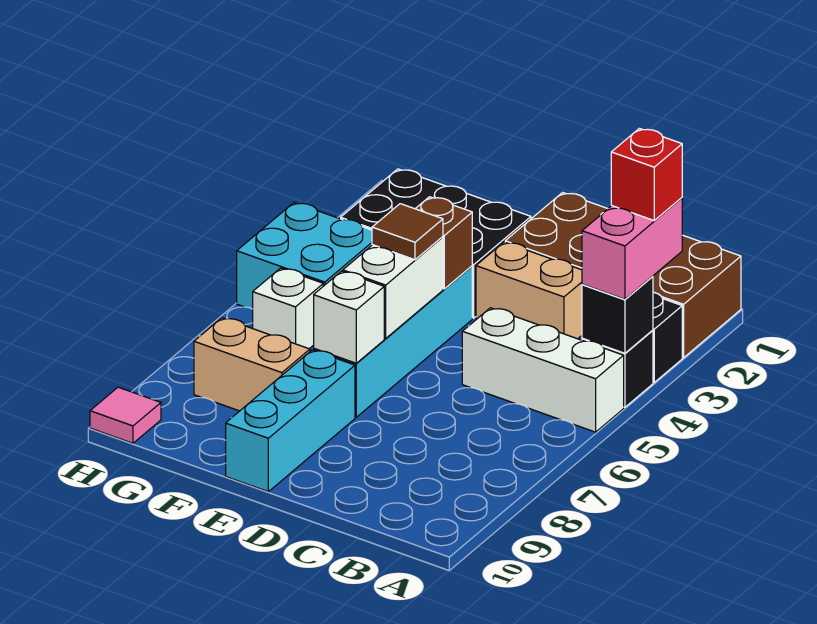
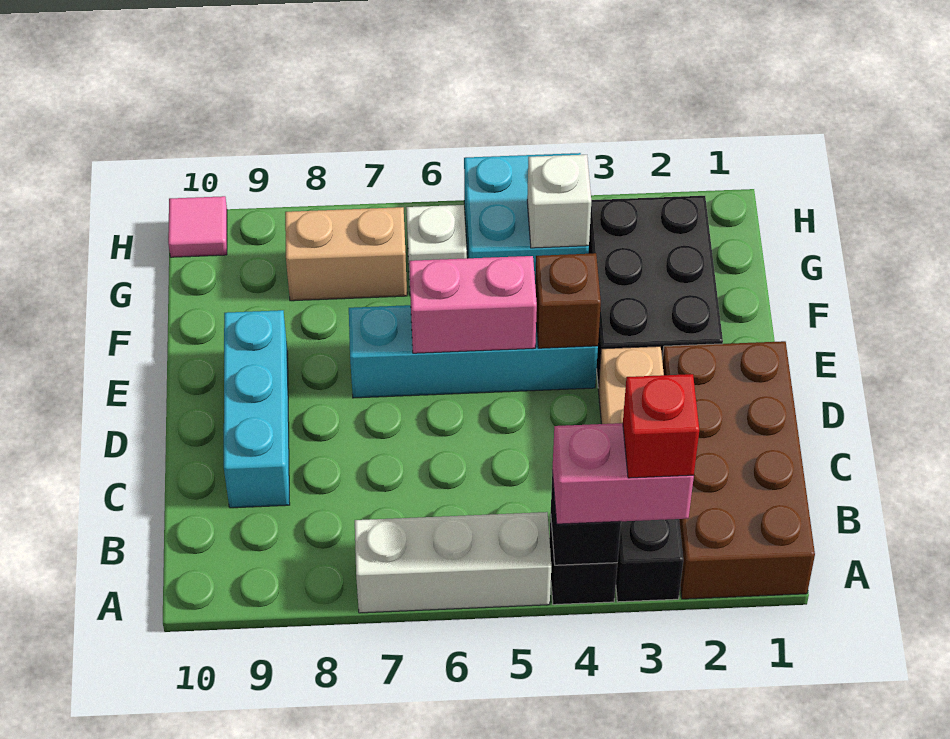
white brick A5:C5 level 1 -> white brick A5:A7 level 1
white brick E5:E6 level 2 -> pink brick E5:E6 level 2
brown tile E5 level 3 -> none
white brick E7 level 2 -> white brick G4 level 2
cyan brick E8:E10 level 1 -> cyan brick C9:E9 level 1
tan brick F8:G8 level 1 -> tan brick G7:G8 level 1

